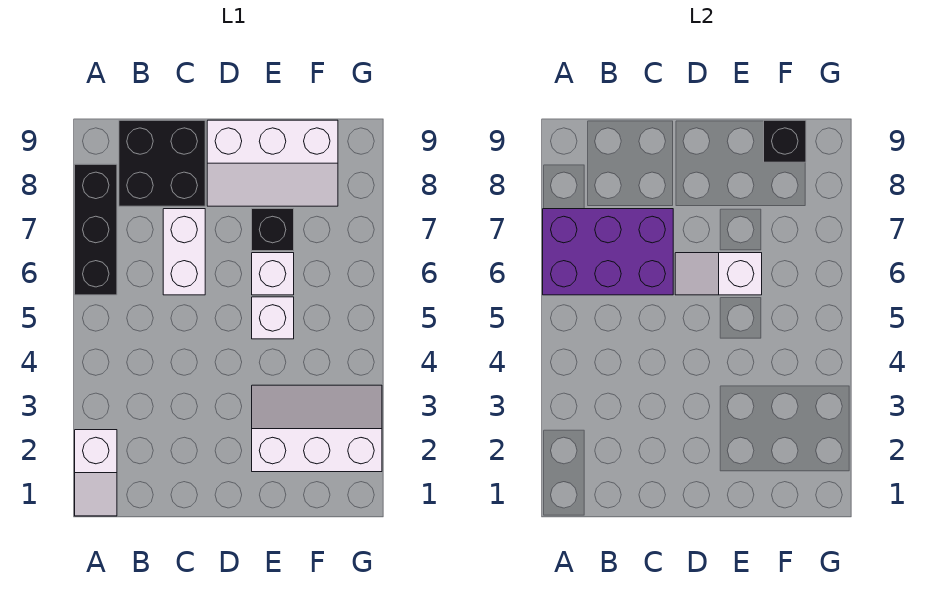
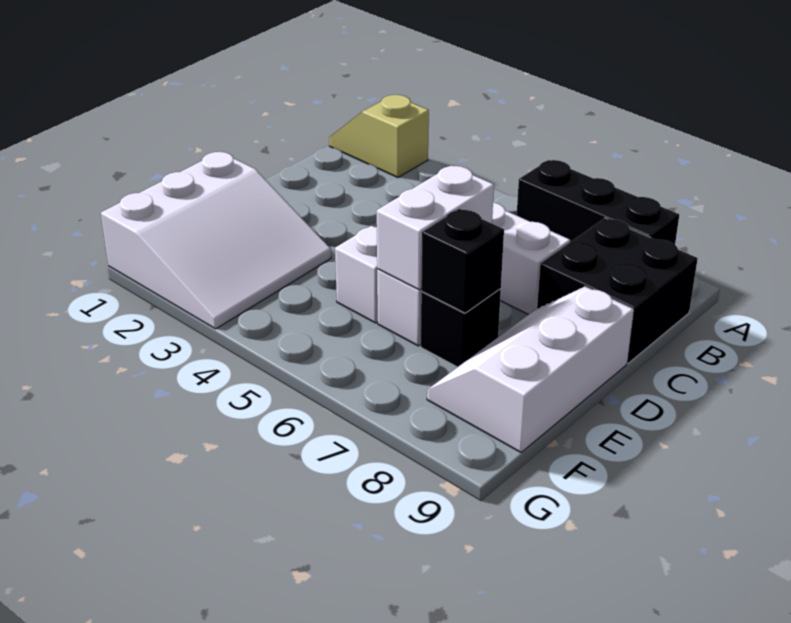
white slope A1:A2 level 1 top 2 -> tan slope A1:A2 level 1 top 2
purple brick A6:C7 level 2 -> none
white slope D6:E6 level 2 top E -> white brick D6:E6 level 2
white slope E2:G3 level 1 top 2 -> white slope E1:G3 level 1 top 1
black brick F9 level 2 -> black brick E7 level 2

